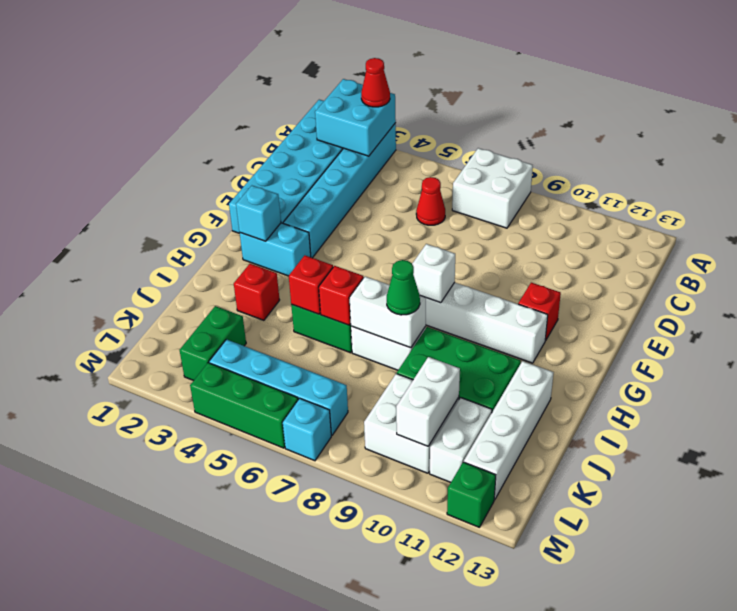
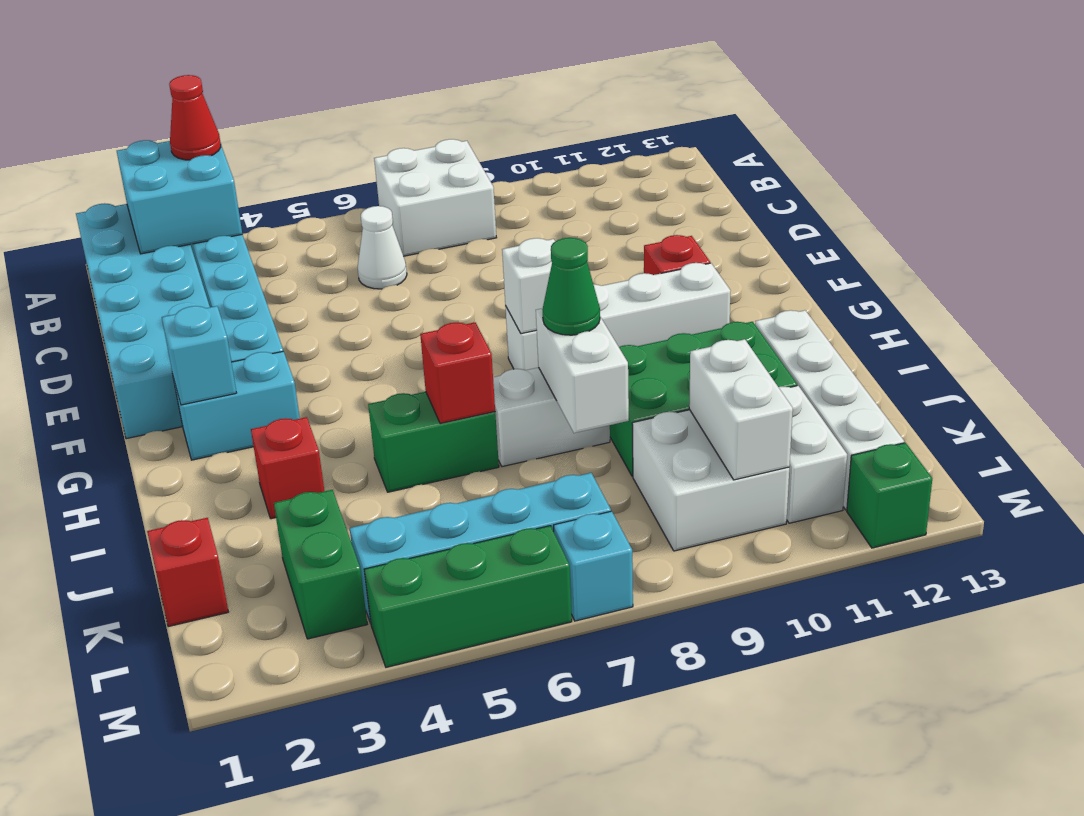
red cone C6 level 1 -> white cone C6 level 1
red brick I5 level 2 -> red brick K1 level 1
white brick I7:I8 level 2 -> white brick I8:J8 level 2

